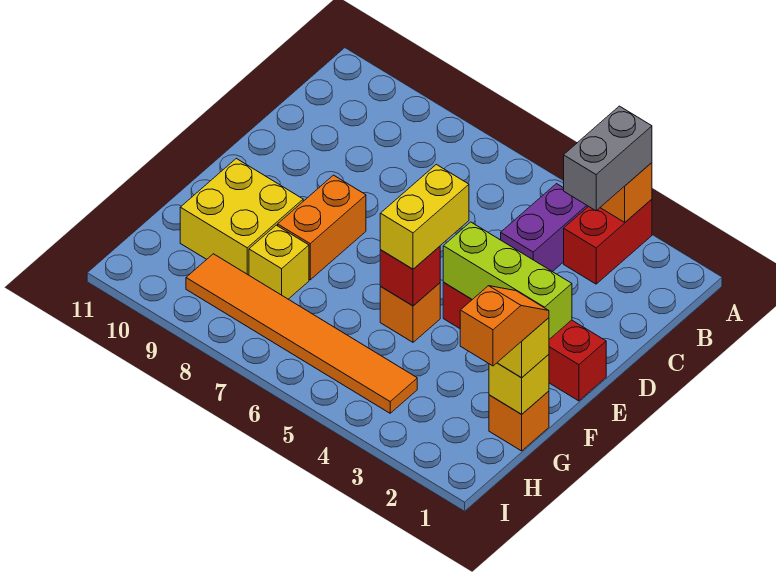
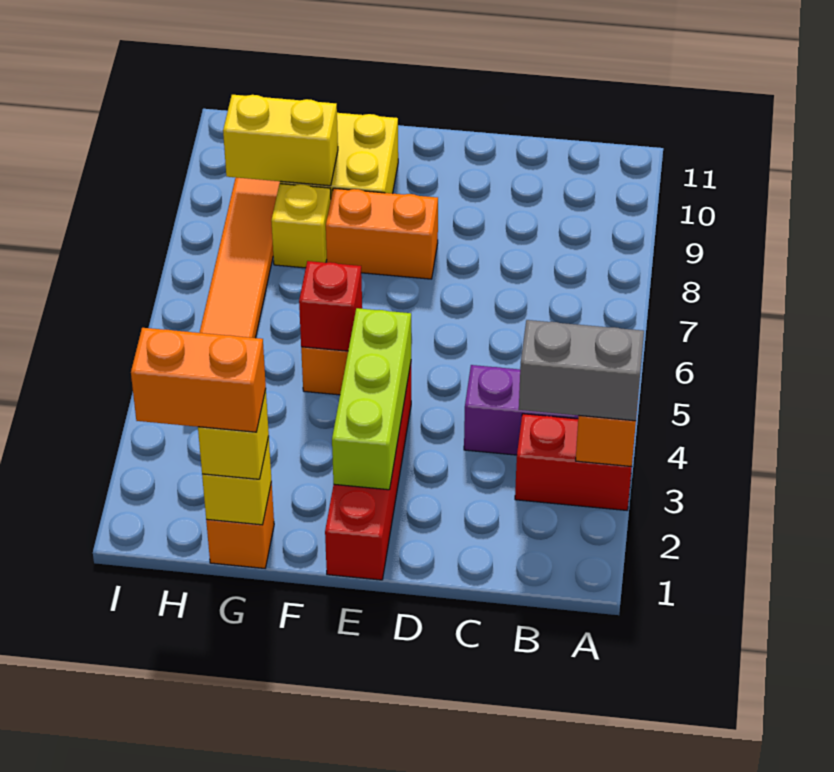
yellow brick E5:F5 level 3 -> yellow brick G9:H9 level 2
orange slope G1:H1 level 4 top H -> orange brick G1:H1 level 4

